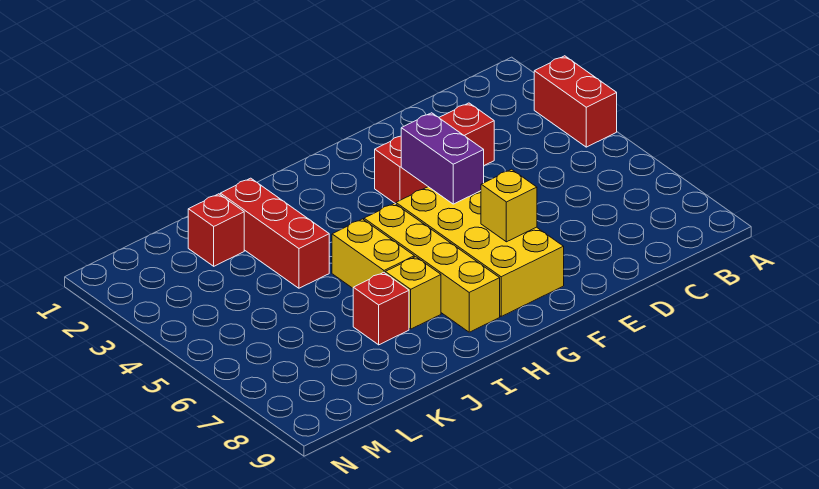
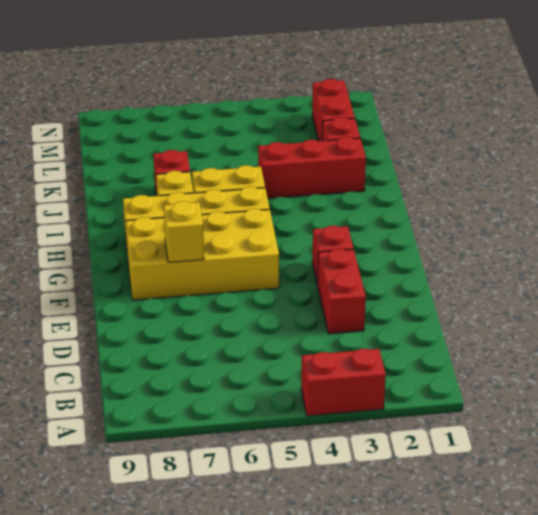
purple brick F4:F5 level 2 -> none
none -> red brick L2:M2 level 1

